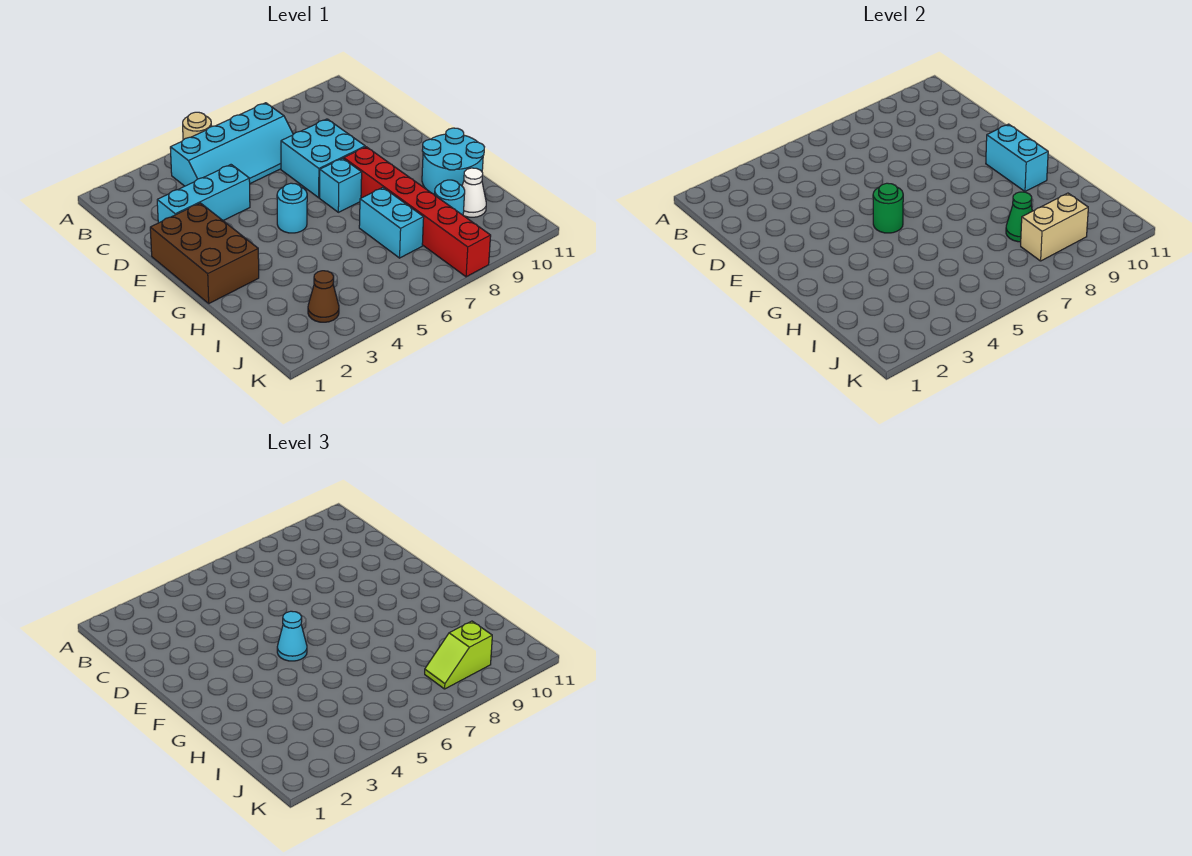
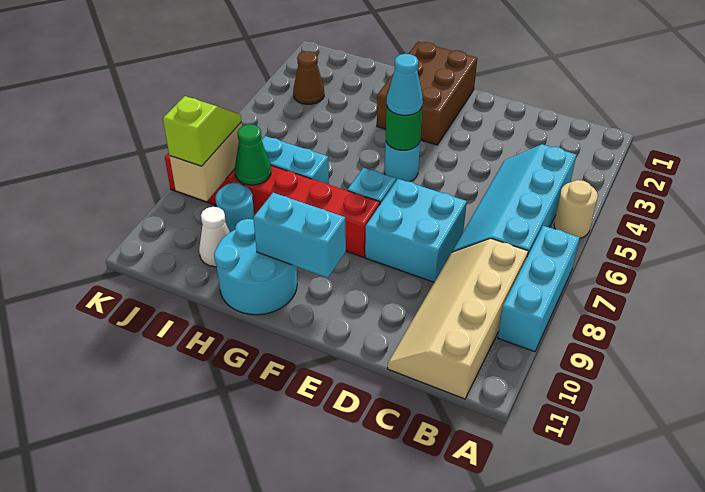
none -> tan slope B8:C11 level 1 top B
cyan brick D2:D4 level 1 -> cyan brick A7:A9 level 1
brown brick E1:G2 level 1 -> brown brick F1:G3 level 1

